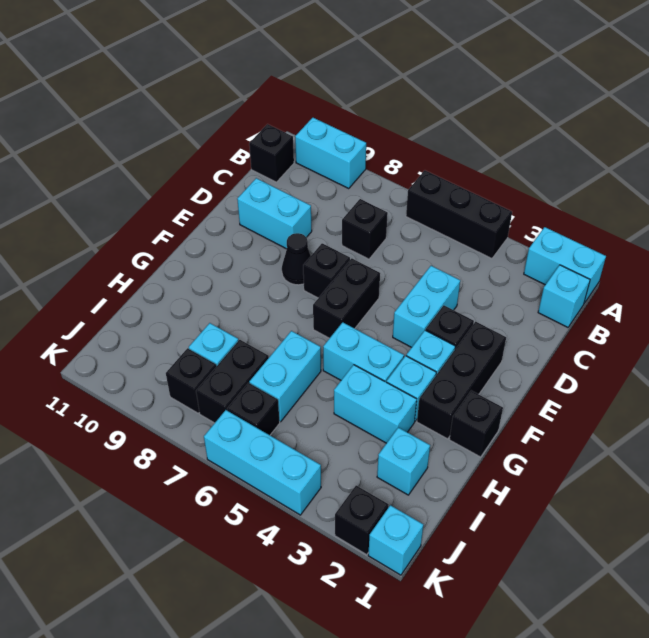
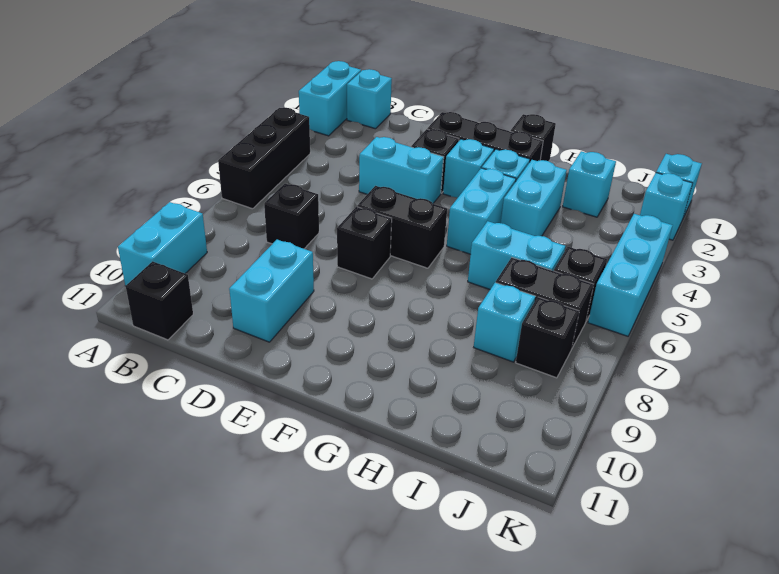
black cone E8 level 1 -> none
black brick K2 level 1 -> cyan brick K2 level 1

